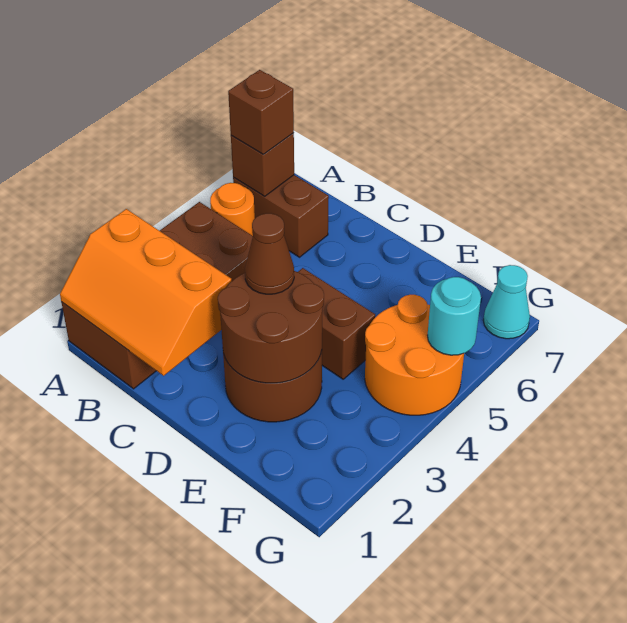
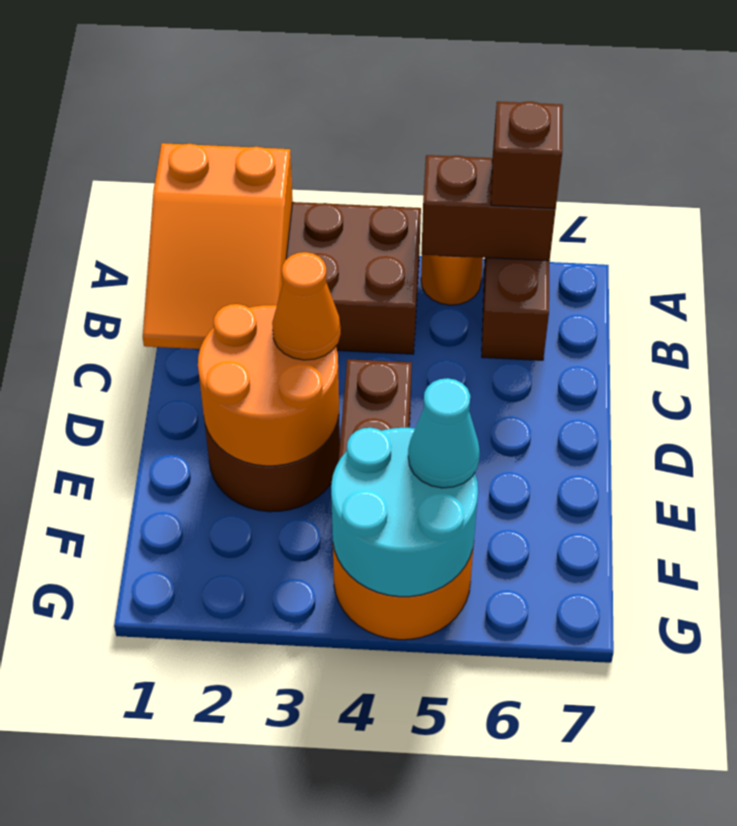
orange slope A1:C2 level 2 top 2 -> orange slope A1:C2 level 2 top A
brown brick A6 level 2 -> brown brick A5:A6 level 2
brown round brick D2:E3 level 2 -> orange round brick D2:E3 level 2
brown cone D3 level 3 -> orange cone D3 level 3
cyan round brick G5 level 2 -> cyan round brick F4:G5 level 2
cyan cone G7 level 1 -> cyan cone F5 level 3

